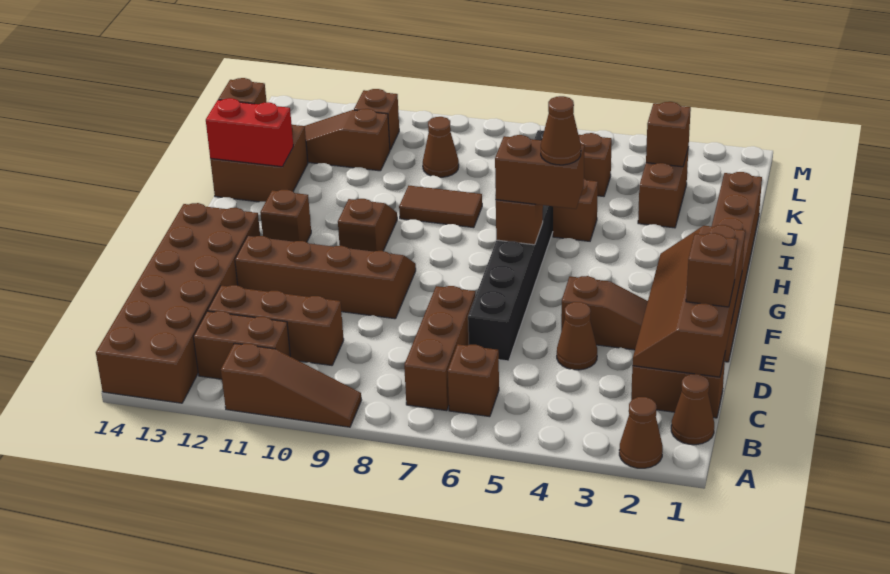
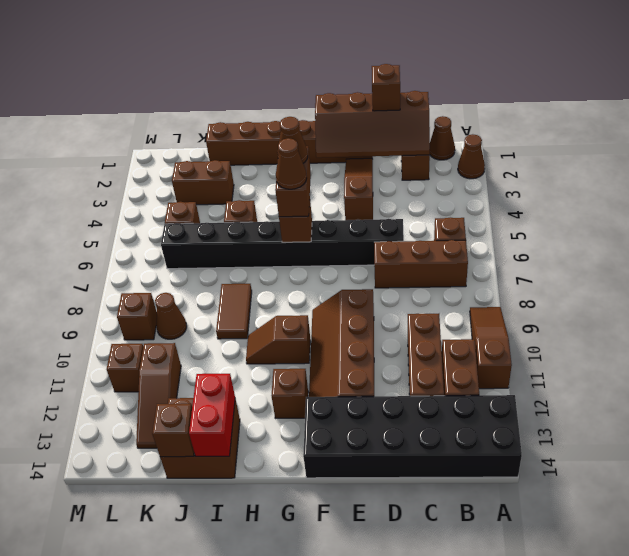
brown brick A13:F14 level 1 -> black brick A13:F14 level 1
brown cone D4 level 1 -> brown cone G6 level 4
brown brick K3 level 2 -> brown brick L9 level 1

